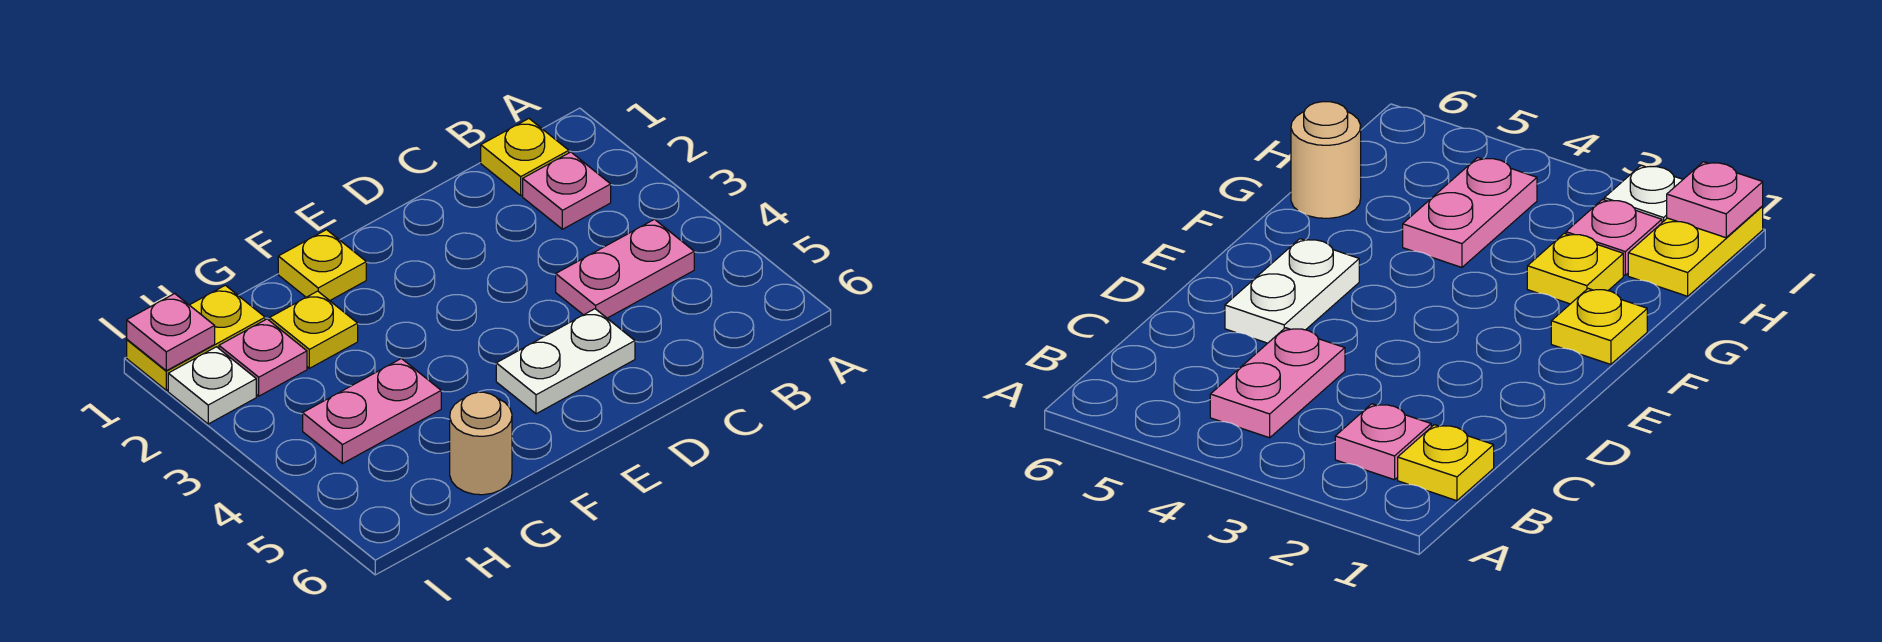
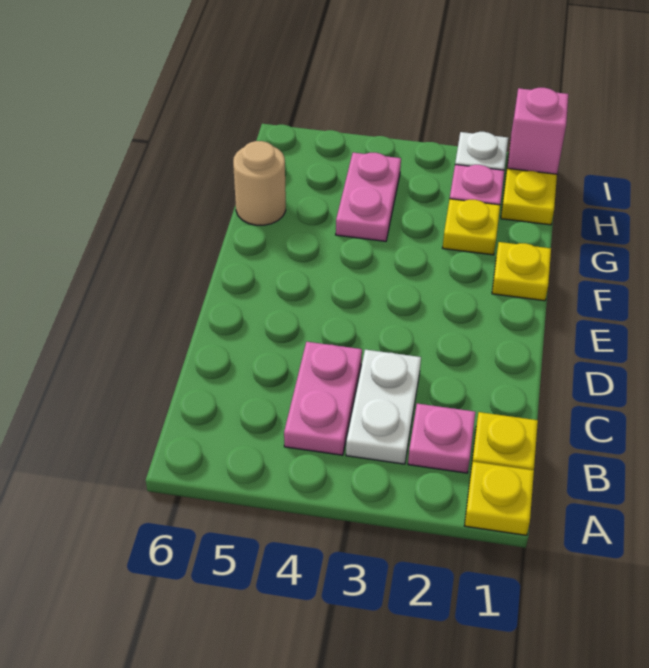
none -> yellow plate A1 level 1
white plate D5:E5 level 1 -> white plate B3:C3 level 1
pink plate I1 level 2 -> pink brick I1 level 2

